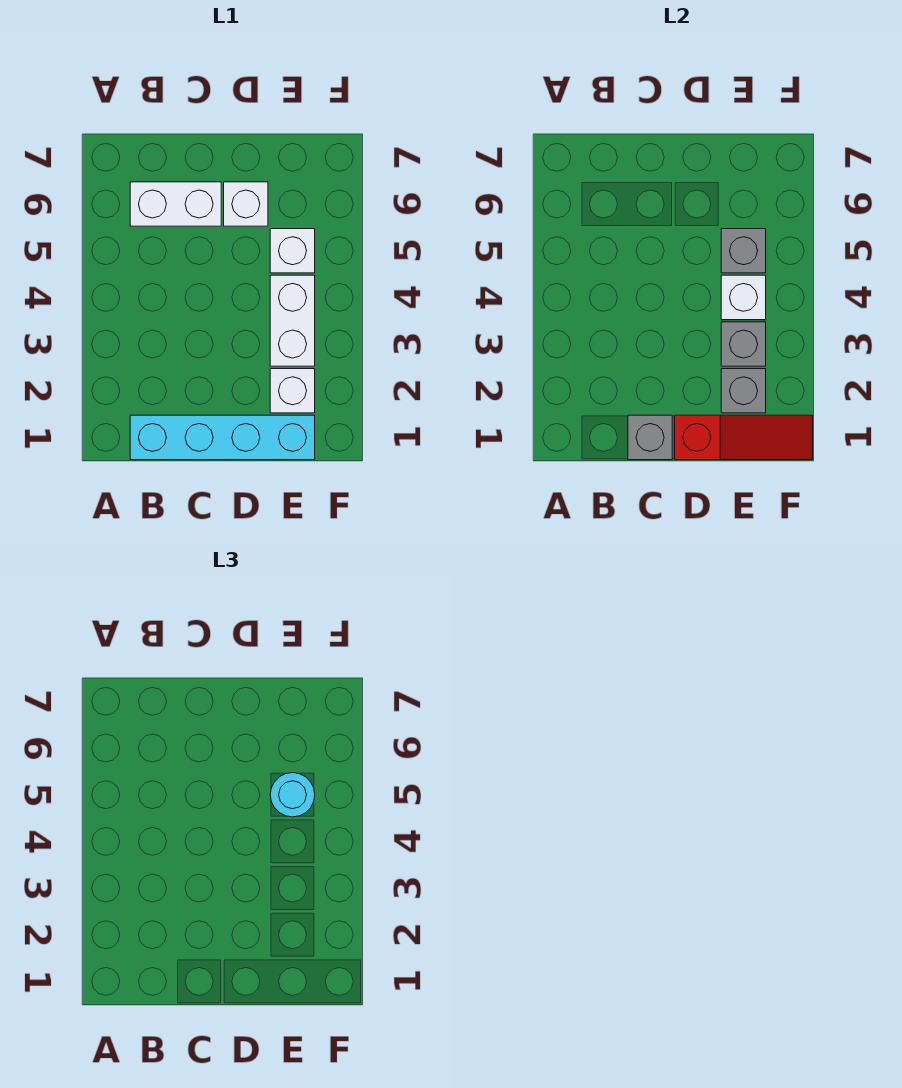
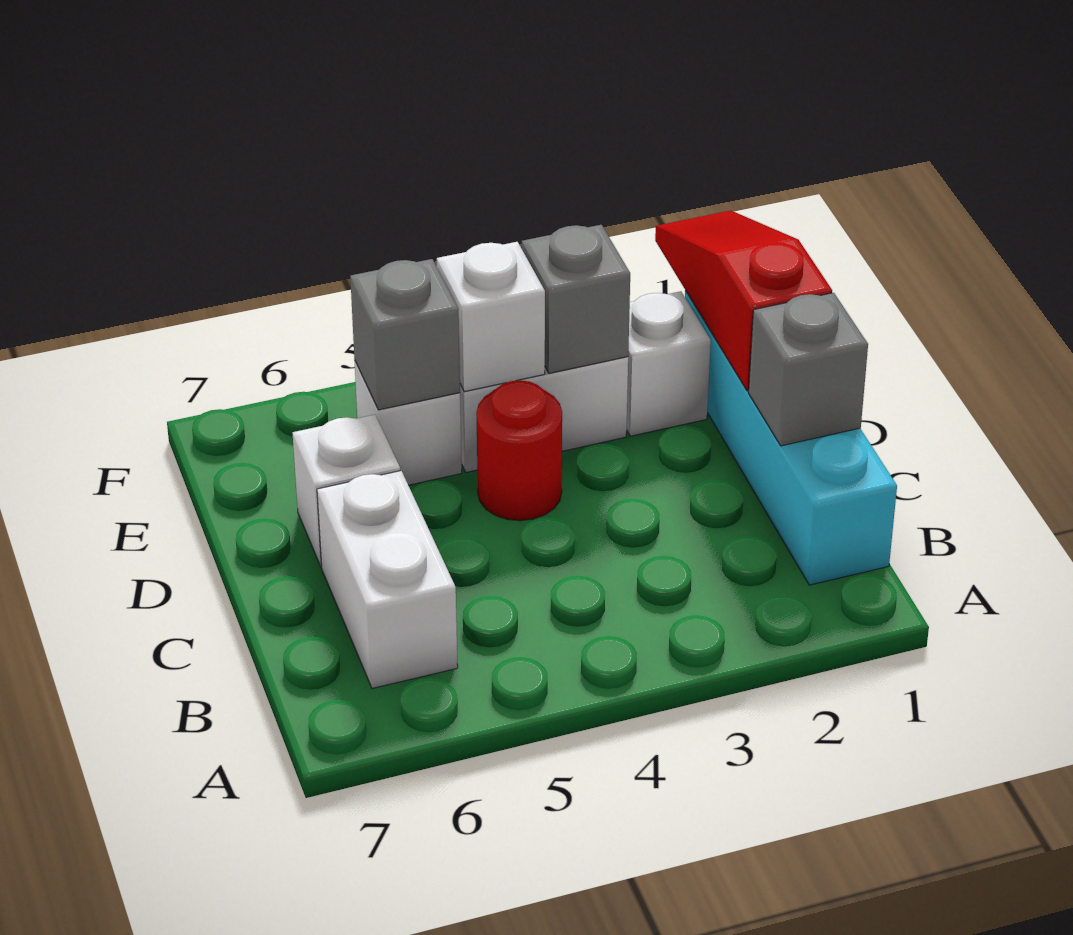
none -> red round brick D4 level 1
grey brick E2 level 2 -> none
cyan round brick E5 level 3 -> none

